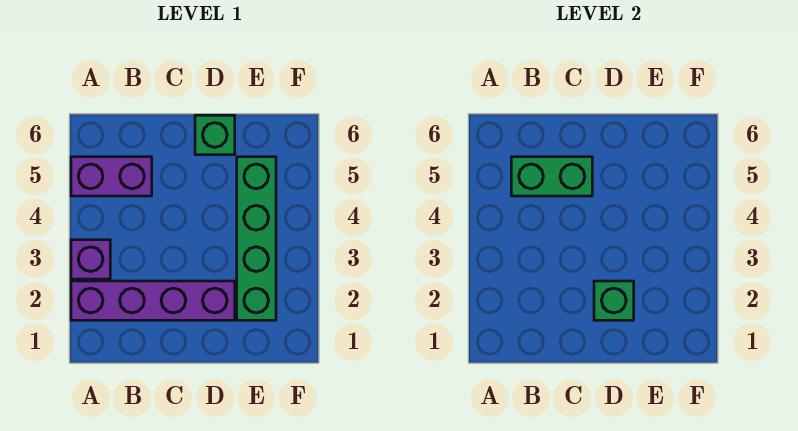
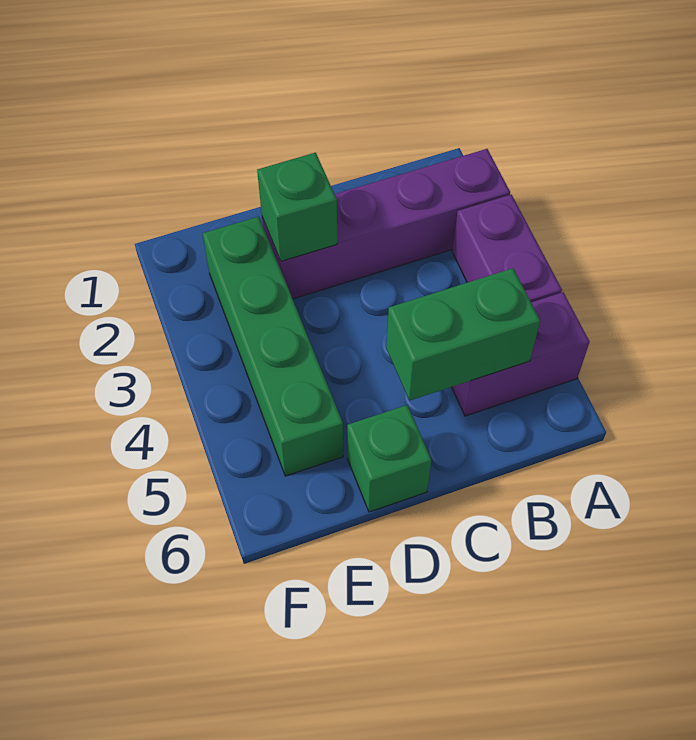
purple brick A3 level 1 -> purple brick A3:A4 level 1

